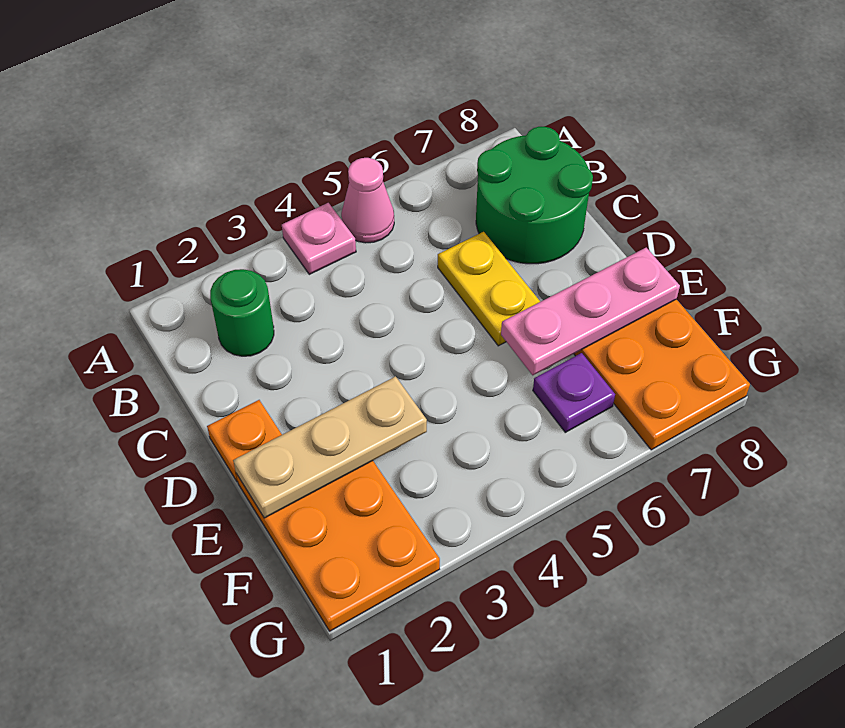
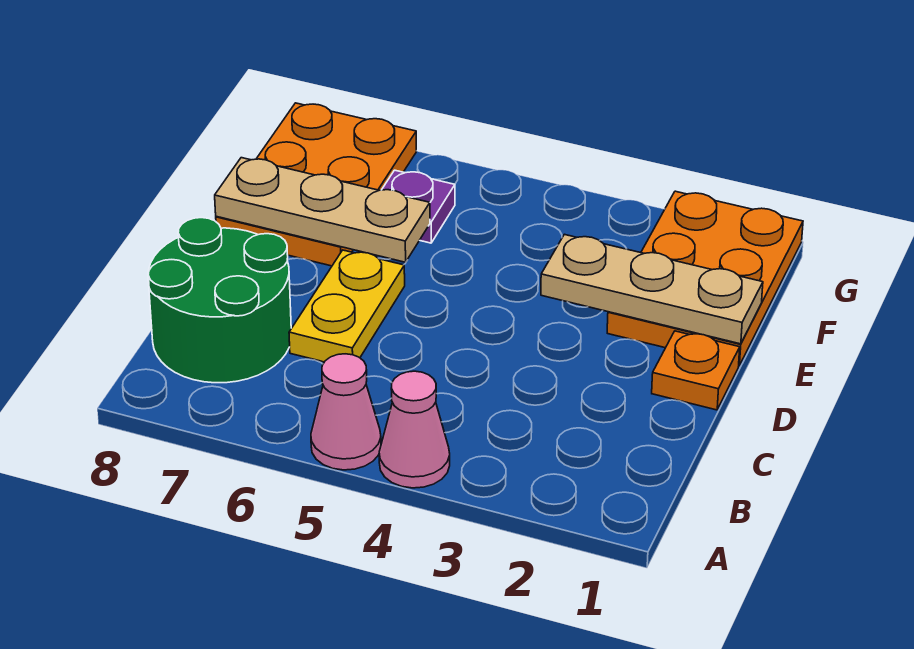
pink plate A4 level 1 -> pink cone A4 level 1
green round brick B2 level 1 -> none
pink plate E6:E8 level 2 -> tan plate E6:E8 level 2

